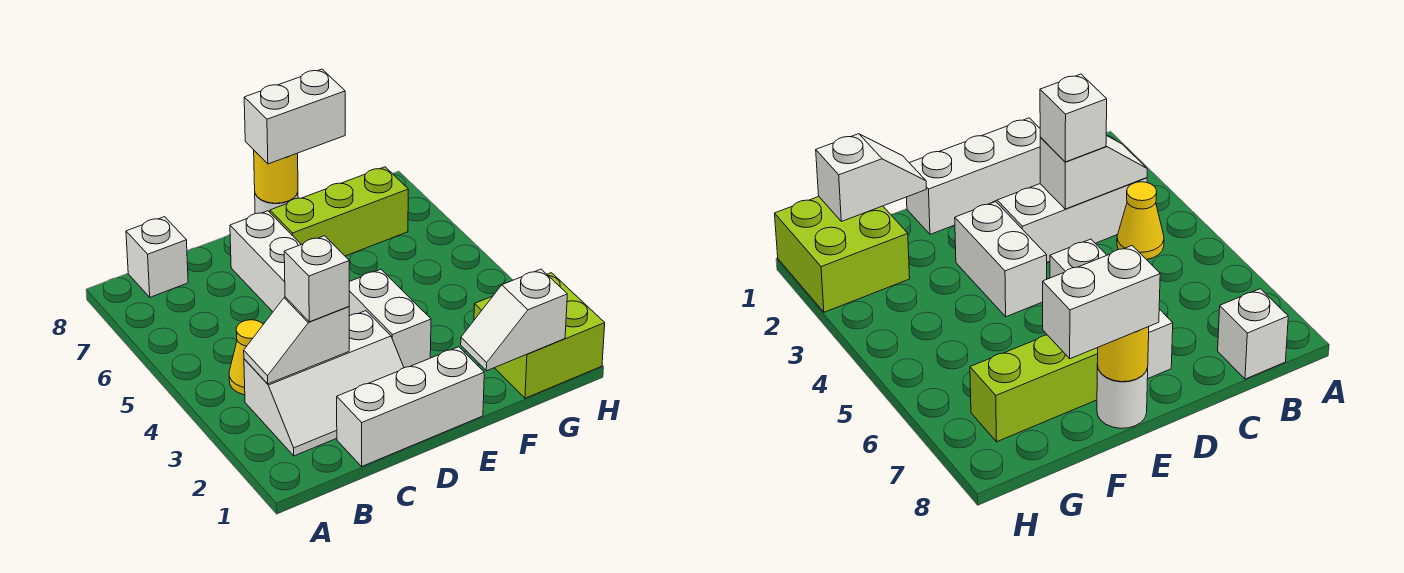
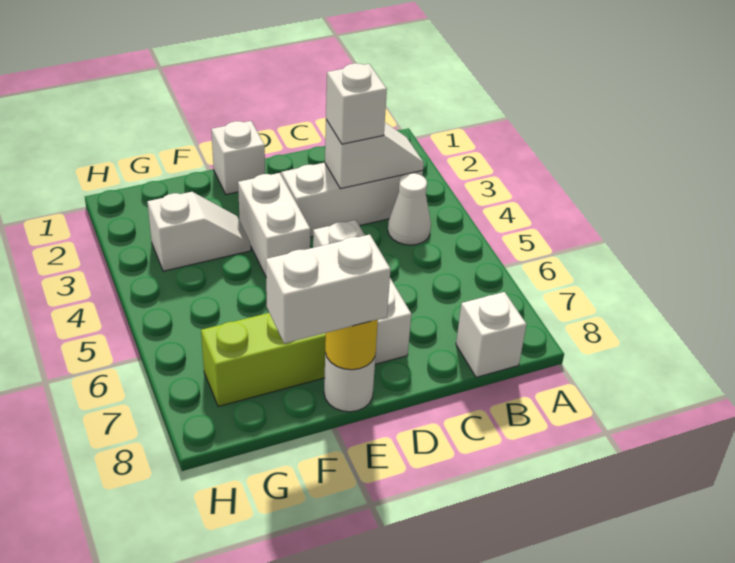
yellow cone B4 level 1 -> white cone B4 level 1
white brick C1:E1 level 1 -> white brick E1 level 1
white slope F1:G1 level 2 top G -> white slope F3:G3 level 1 top G
lime brick G1:H2 level 1 -> none

